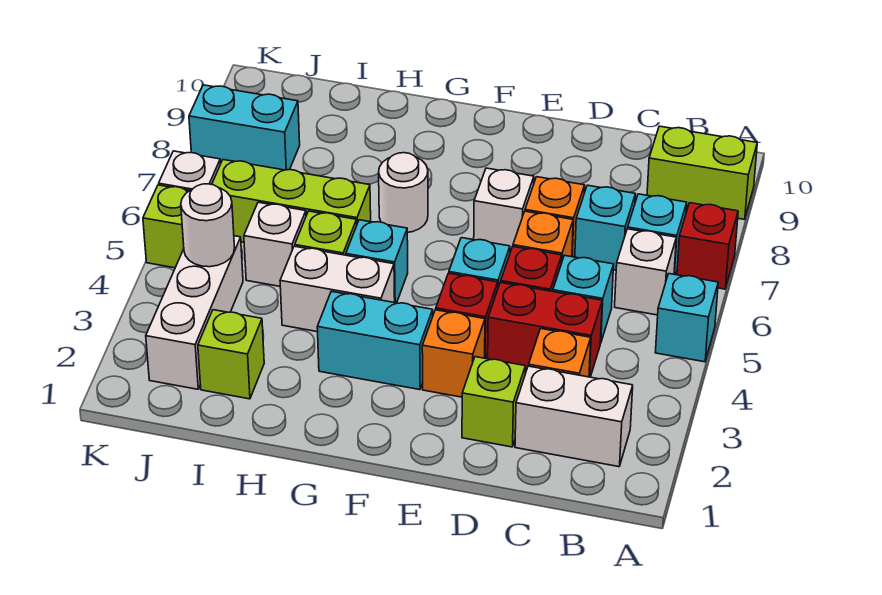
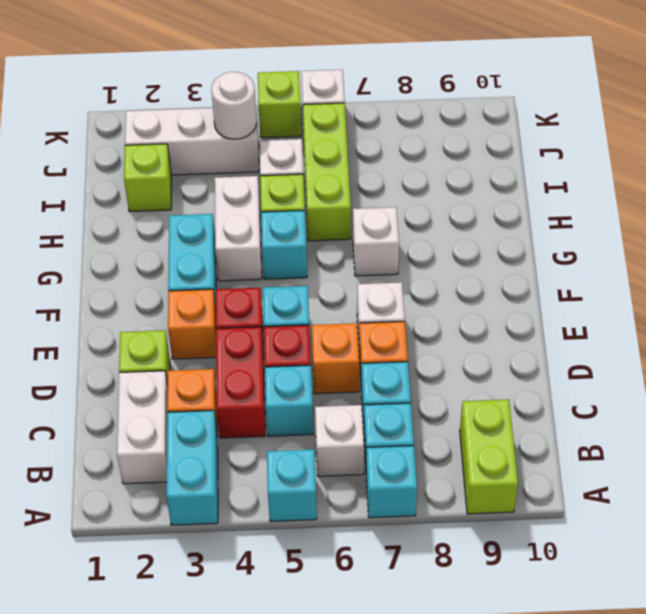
red brick A7 level 1 -> cyan brick A7 level 1
white round brick G7 level 1 -> white brick G7 level 1
cyan brick J8:K8 level 1 -> cyan brick A3:B3 level 1

